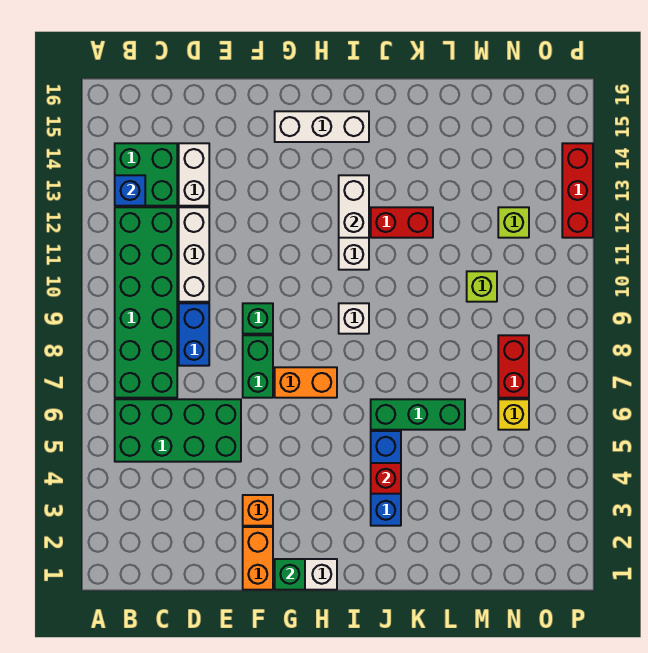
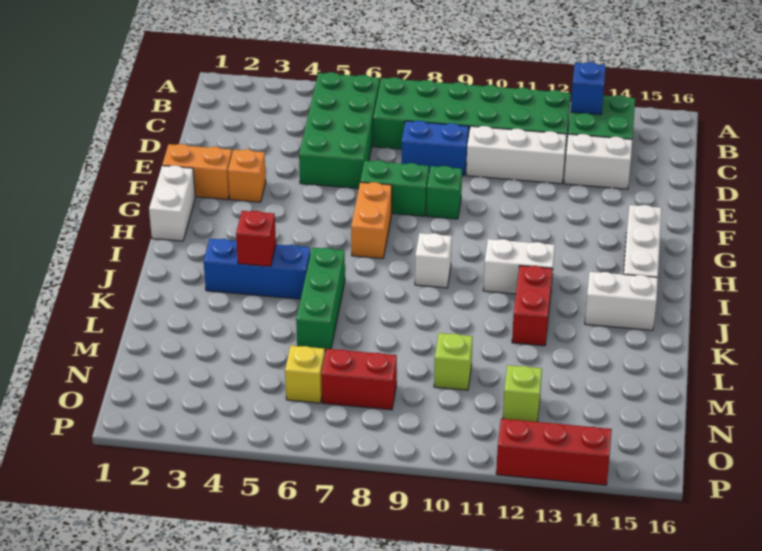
green brick G1 level 2 -> none
white brick I12:I13 level 2 -> white brick J14:J15 level 1

